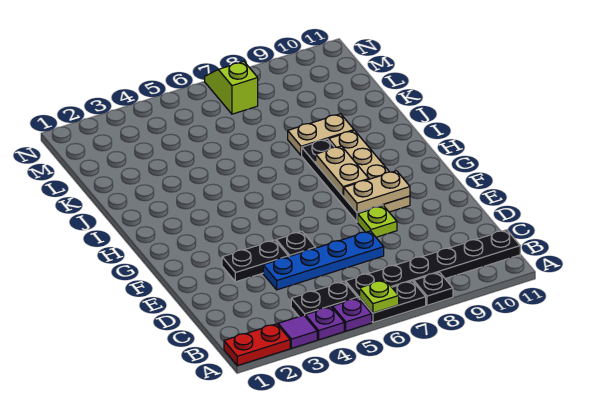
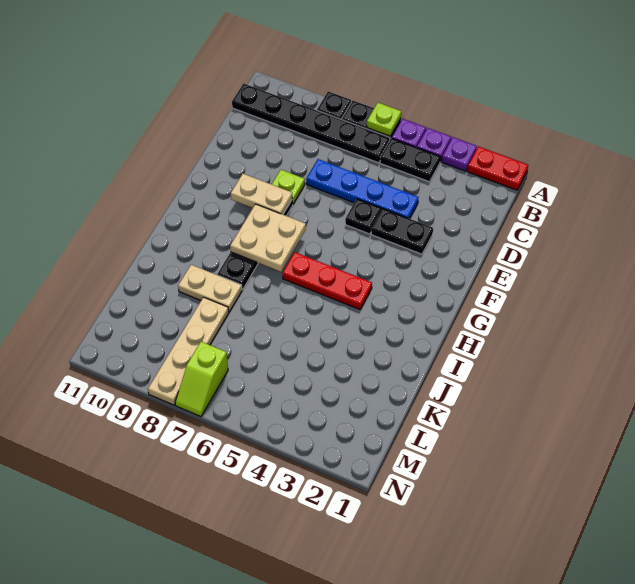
purple tile A3 level 1 -> purple plate A3 level 1
tan plate F9:I9 level 1 -> tan plate K8:N8 level 1
tan plate G8:H8 level 2 -> tan plate G7:H8 level 2
none -> red plate H4:H6 level 1

